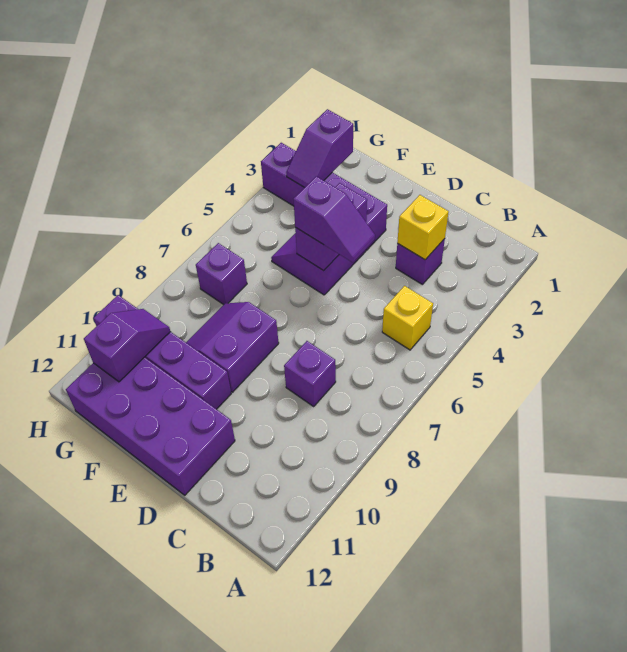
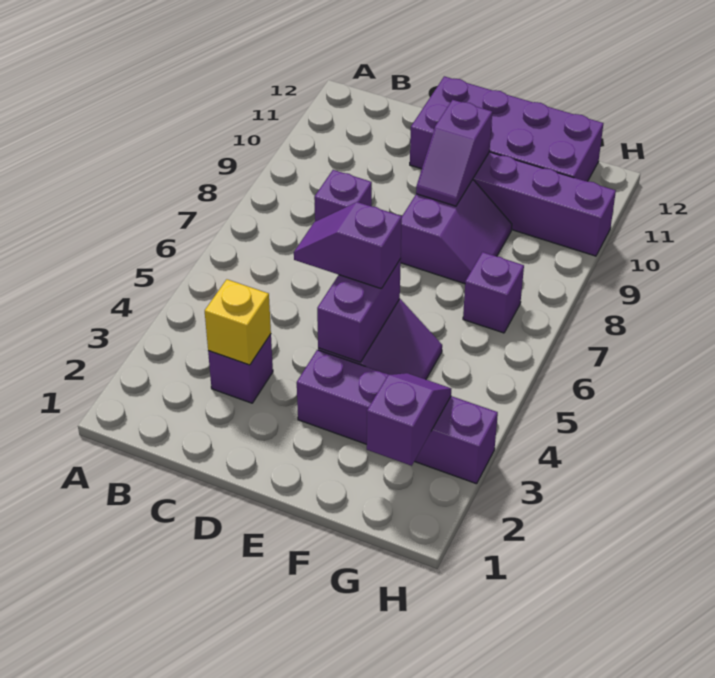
yellow brick B5 level 1 -> none
purple slope G10:G11 level 2 top 11 -> purple slope E9:E10 level 2 top 10

